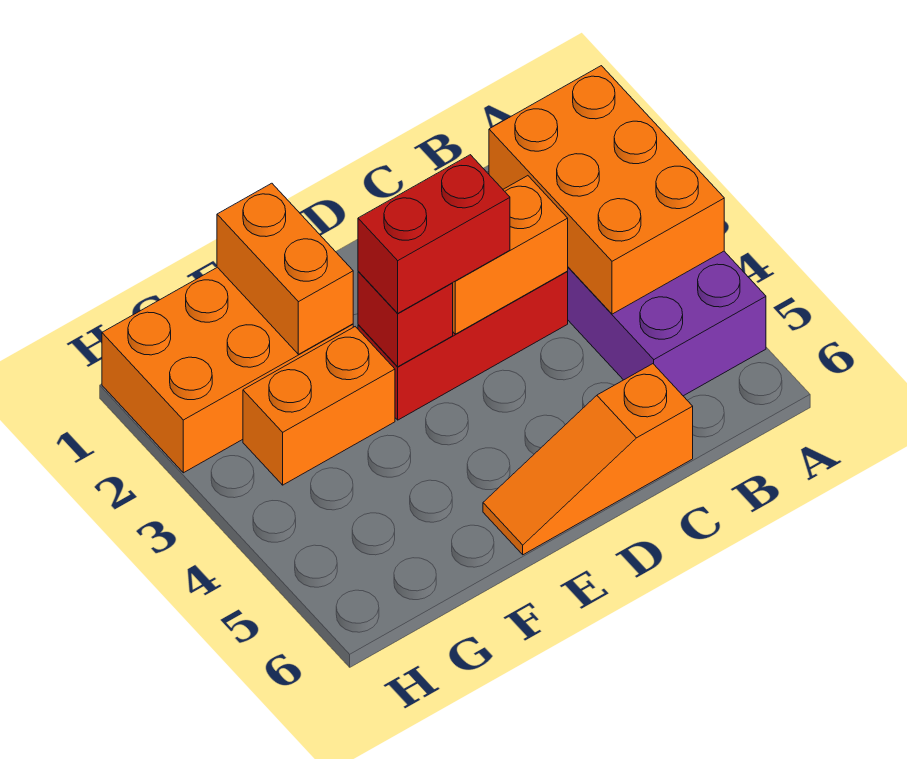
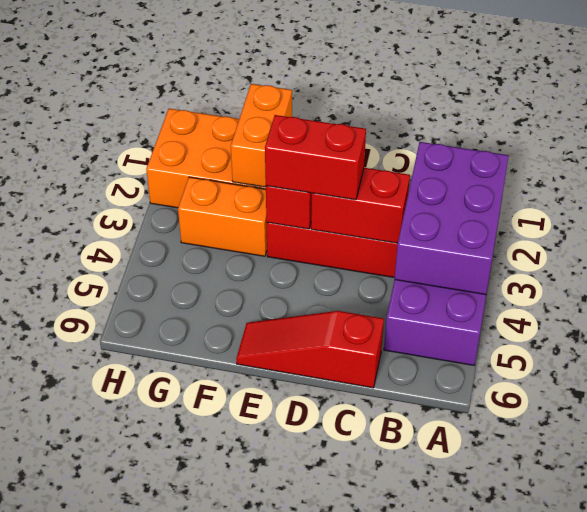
orange brick A2:B4 level 2 -> purple brick A2:B4 level 2
orange brick C3:D3 level 2 -> red brick C3:D3 level 2
orange slope C6:E6 level 1 top C -> red slope C6:E6 level 1 top C

